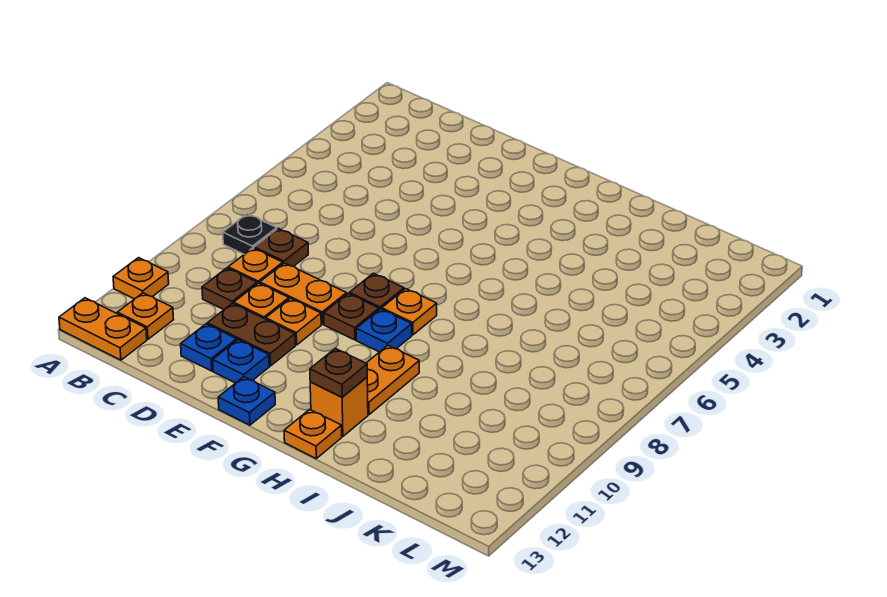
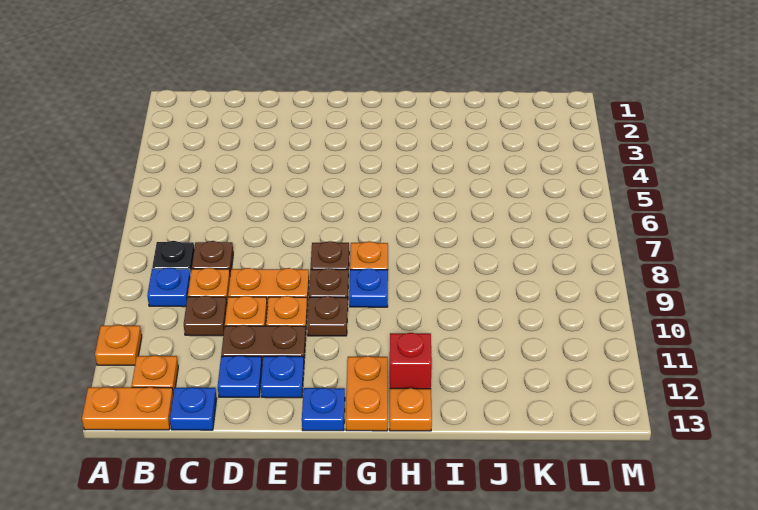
none -> blue plate B9 level 1
none -> blue plate C13 level 1
orange plate H10:H11 level 1 -> orange plate G12:G13 level 1
orange brick H12 level 1 -> red brick H12 level 1
brown plate H12 level 2 -> brown plate F10 level 1

